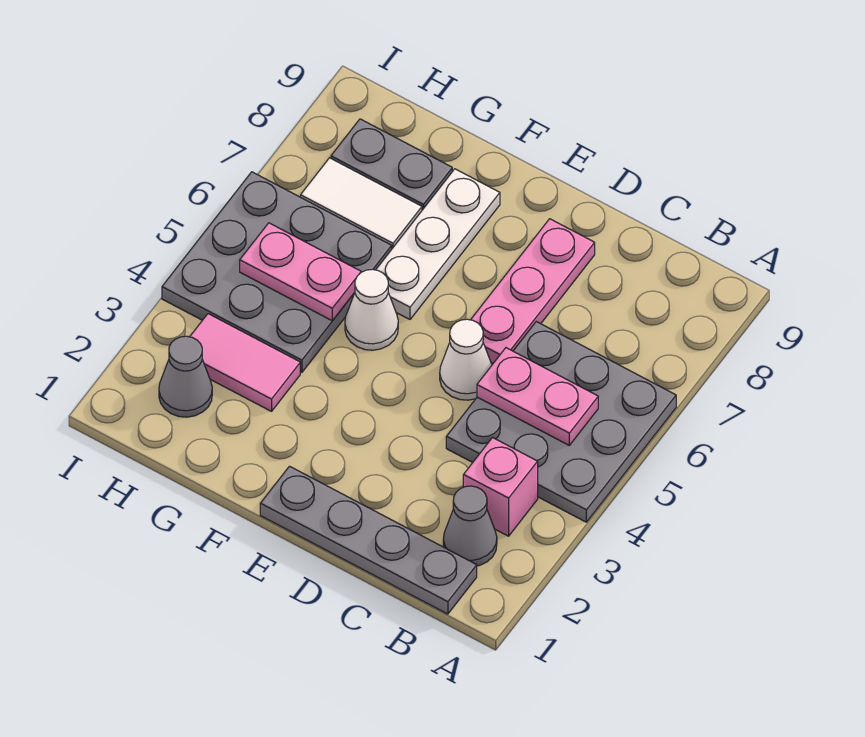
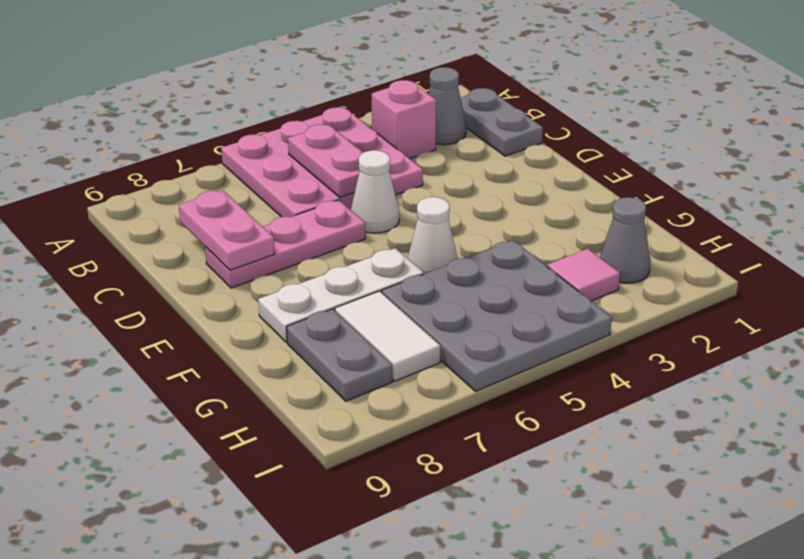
grey plate A4:C6 level 1 -> pink plate A4:C6 level 1
grey plate B1:E1 level 1 -> grey plate B1:C1 level 1
pink tile G3:H3 level 1 -> pink tile H3 level 1
pink plate G5:H5 level 2 -> pink plate C8:D8 level 2

